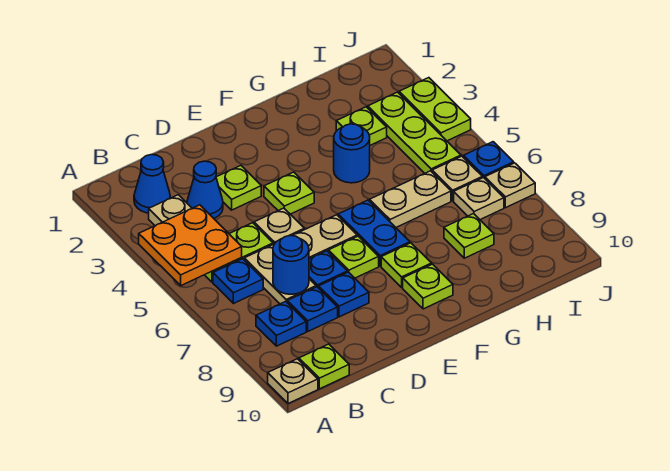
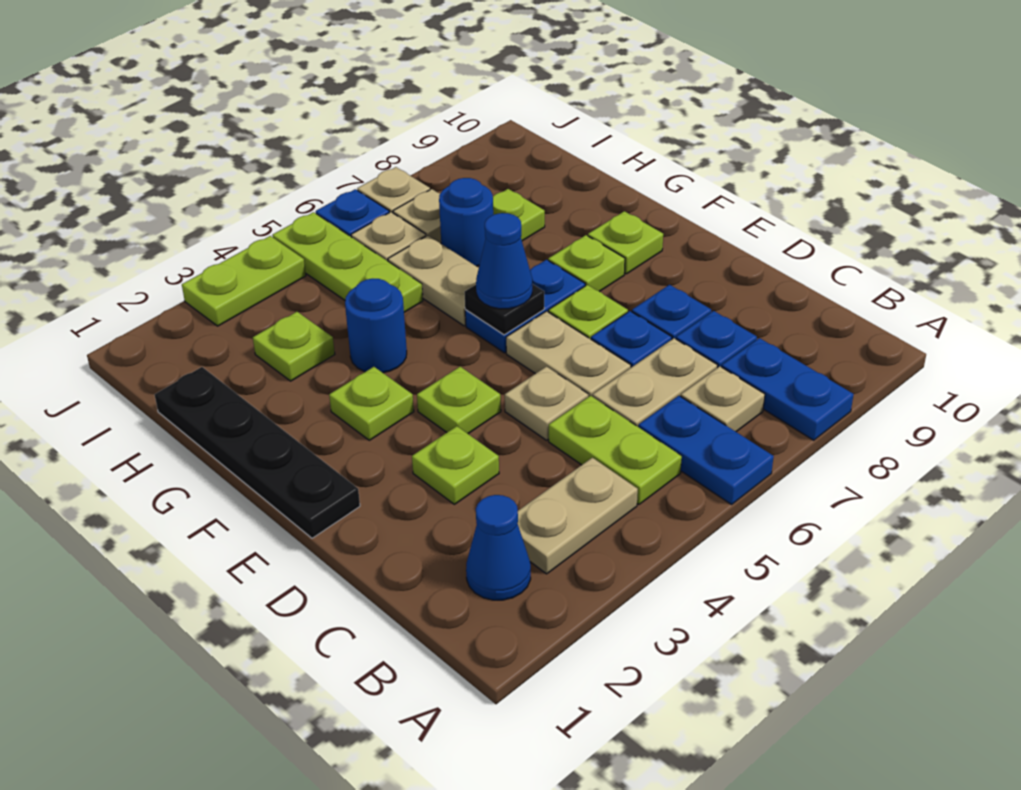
orange plate A4:B5 level 2 -> none
tan plate A10 level 1 -> tan plate B7 level 1
blue plate B6 level 1 -> blue plate A6:B6 level 1
blue plate B8 level 1 -> blue plate A8:B8 level 1
lime plate B10 level 1 -> lime plate F3 level 1
blue cone C3 level 1 -> blue cone F6 level 3
blue round brick C7 level 2 -> blue round brick H7 level 1
none -> black plate E1:H1 level 1
none -> black plate F6 level 2
lime plate I3:I5 level 1 -> lime plate H5:J5 level 1

